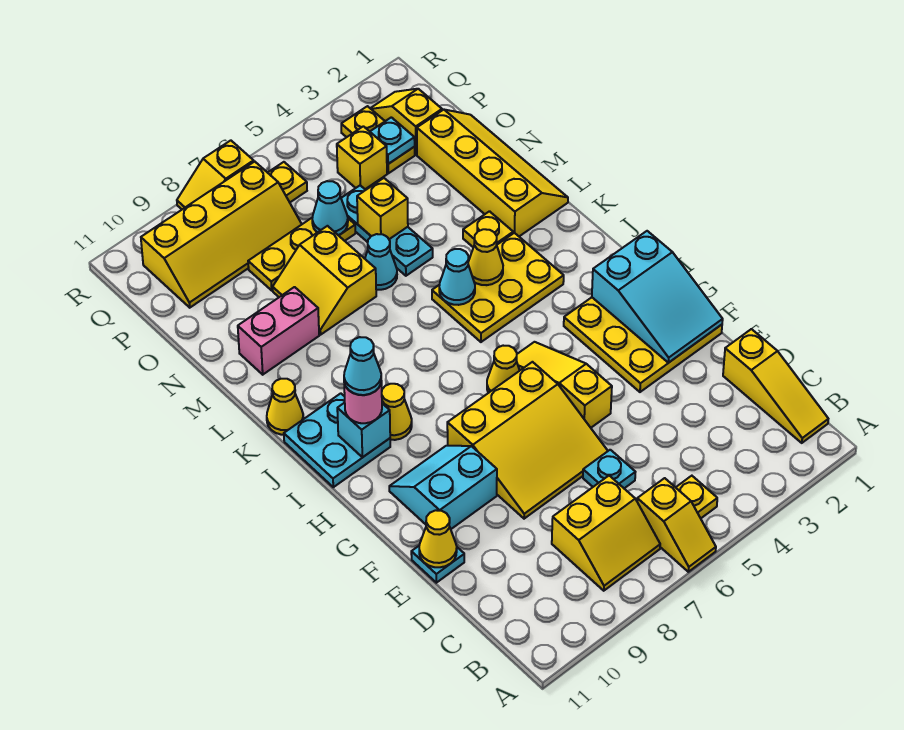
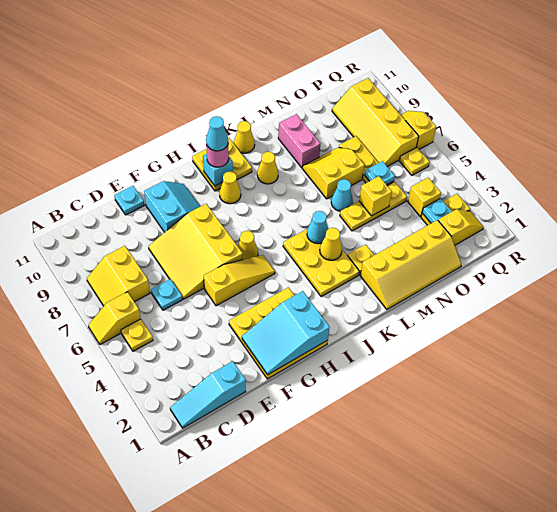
yellow slope B1:D1 level 1 top D -> cyan slope B1:D1 level 1 top D
yellow cone E11 level 2 -> yellow cone K9 level 1
cyan plate I10:J11 level 1 -> yellow plate I10:J11 level 1
cyan plate M5:O5 level 1 -> yellow plate M5:O5 level 1
cyan cone O6 level 2 -> cyan plate O6 level 2

